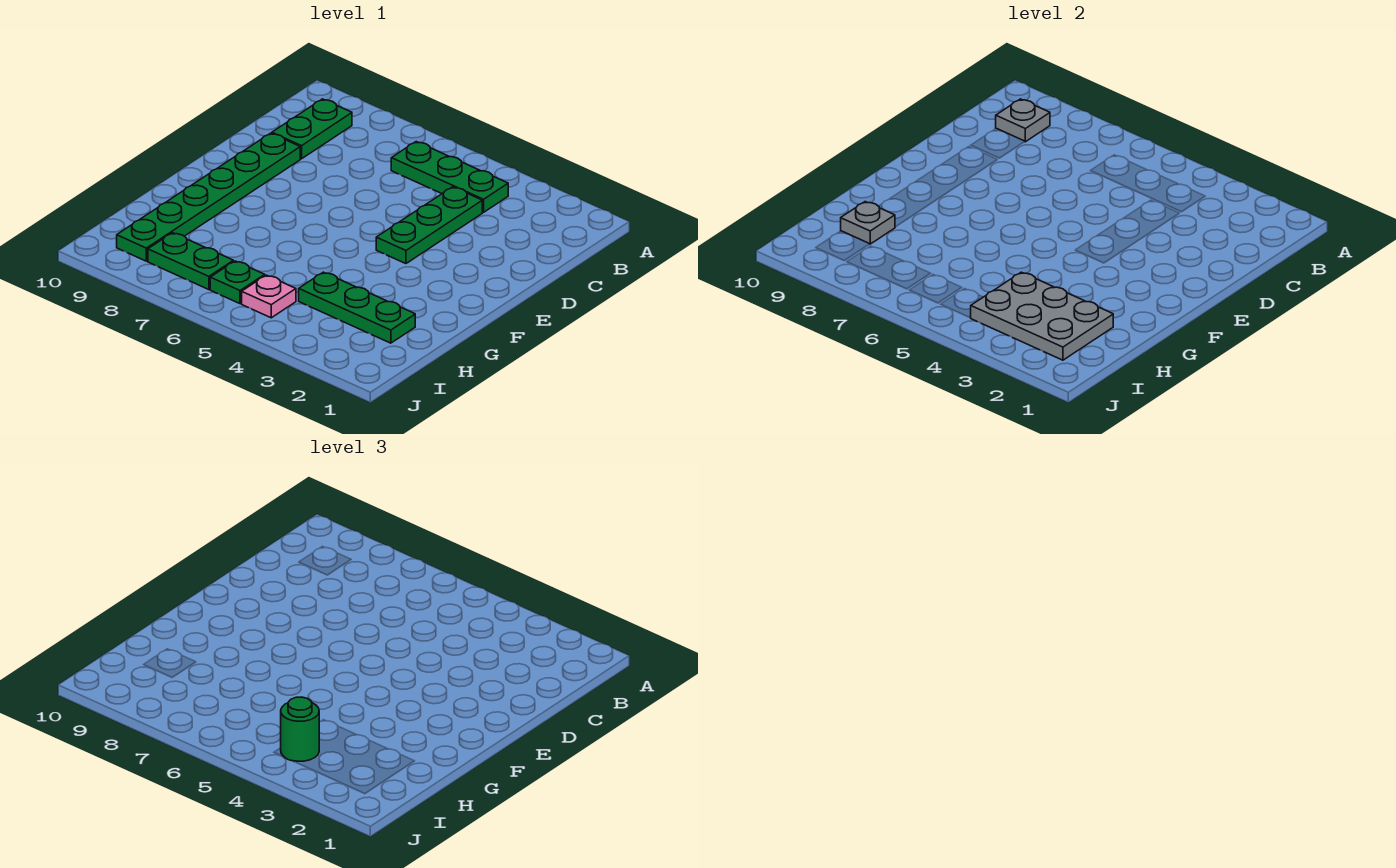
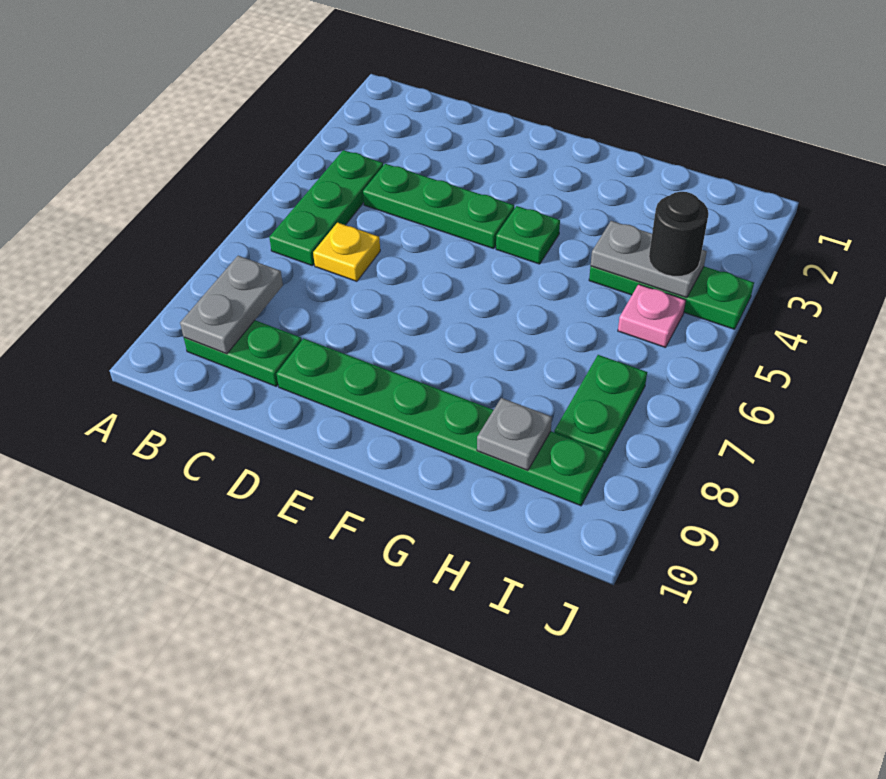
grey plate B9 level 2 -> grey plate B8:B9 level 2
none -> yellow plate C6 level 1
green plate H2:H4 level 1 -> green plate H4:J4 level 1
grey plate H2:I4 level 2 -> grey plate H4:I4 level 2
green round brick I4 level 3 -> black round brick I4 level 3
green plate I6 level 1 -> green plate F4 level 1

